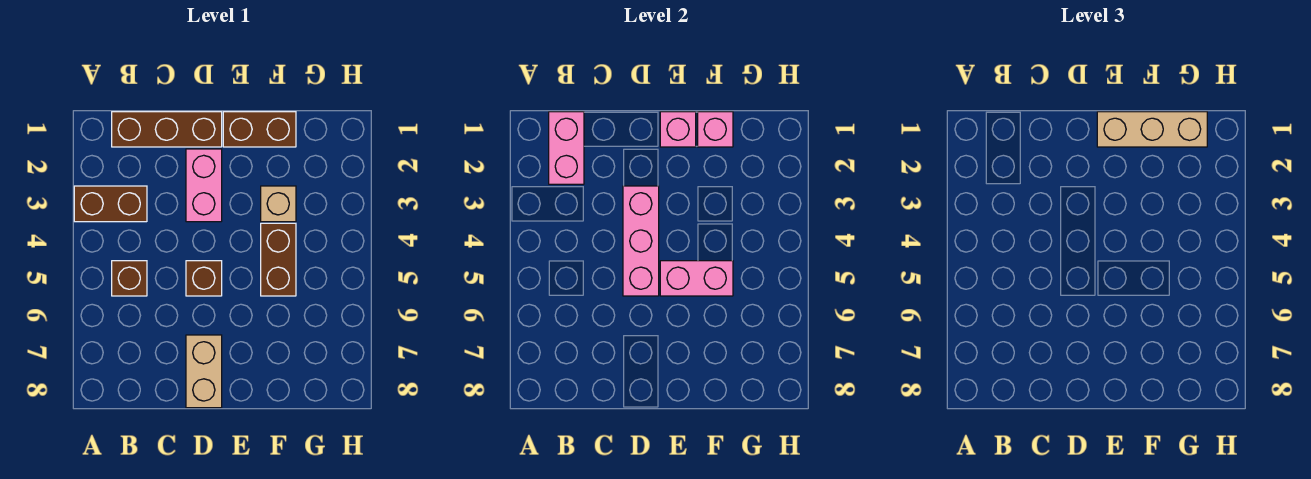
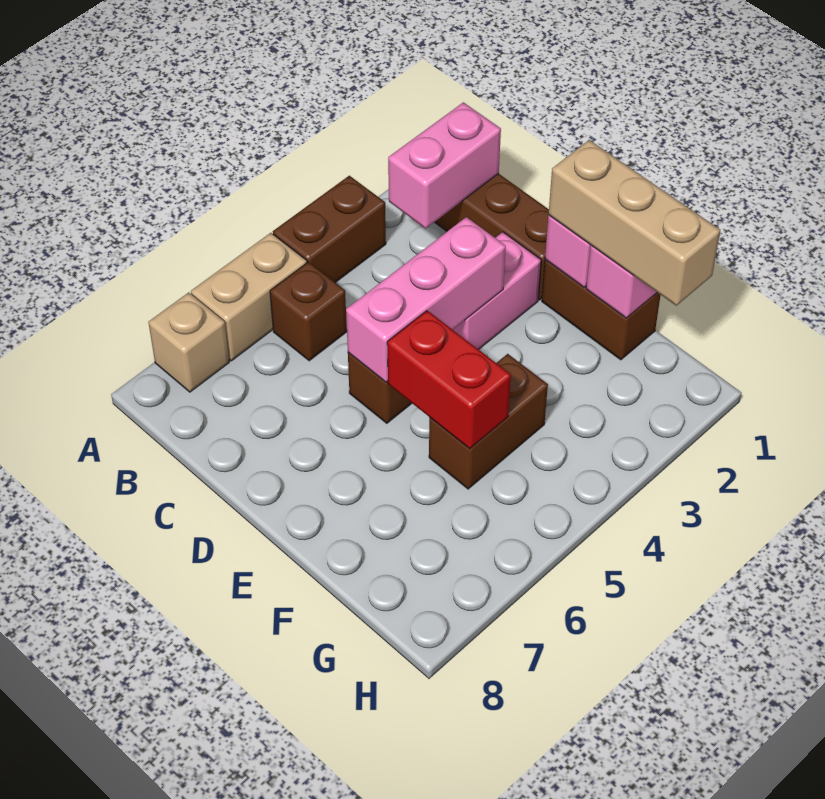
brown brick A3:B3 level 1 -> brown brick A3:A4 level 1
tan brick D7:D8 level 1 -> tan brick A5:A6 level 1
pink brick E5:F5 level 2 -> red brick E5:F5 level 2
tan brick F3 level 1 -> tan brick A7 level 1

